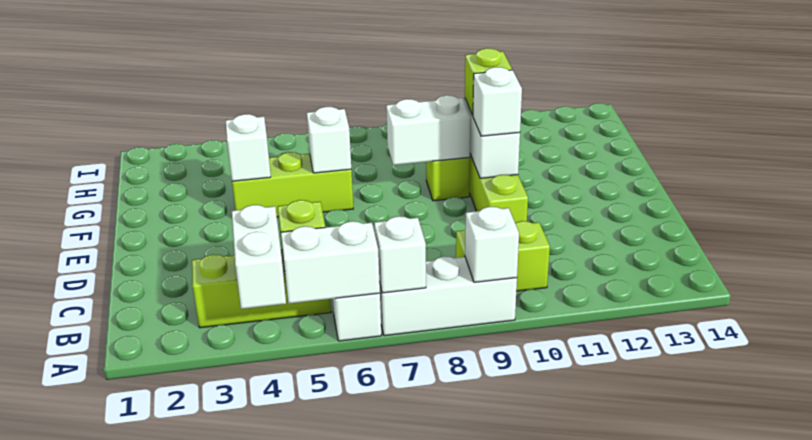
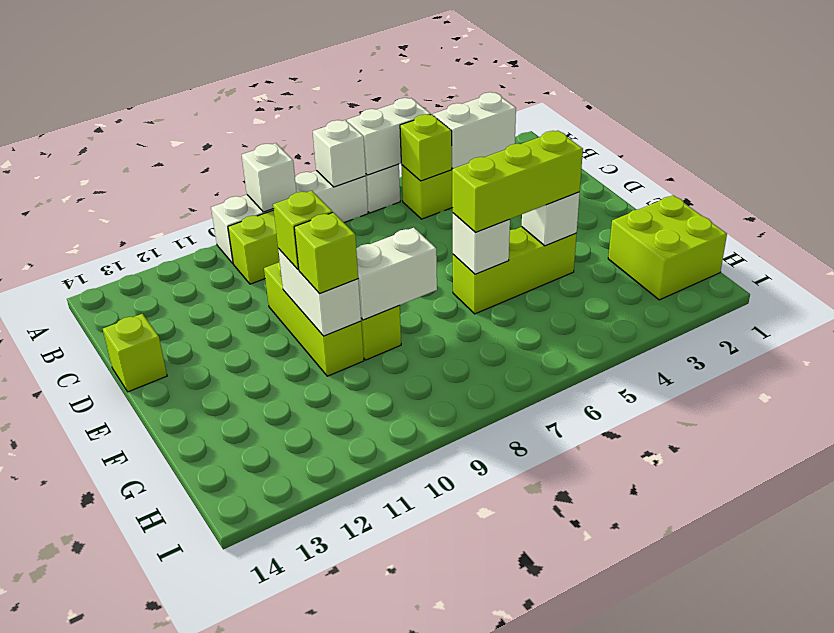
white brick A4:B4 level 2 -> white brick B3:B4 level 2
white brick A7:A9 level 1 -> white brick A7:A10 level 1
none -> lime brick D14 level 1
white brick E10 level 3 -> lime brick E10 level 3
none -> lime brick F4:F6 level 3
none -> lime brick G1:H2 level 1

